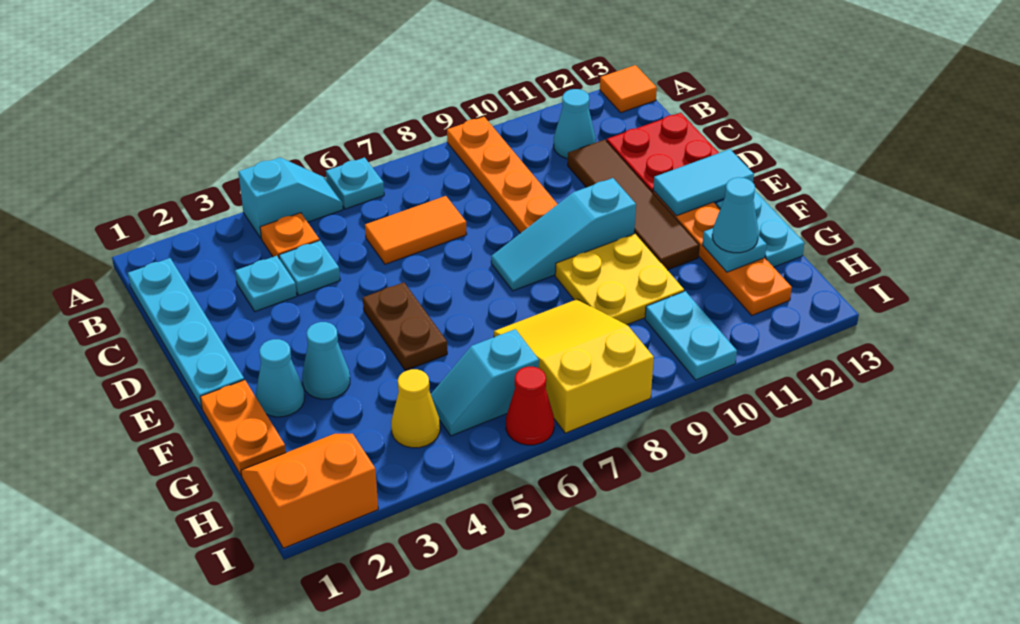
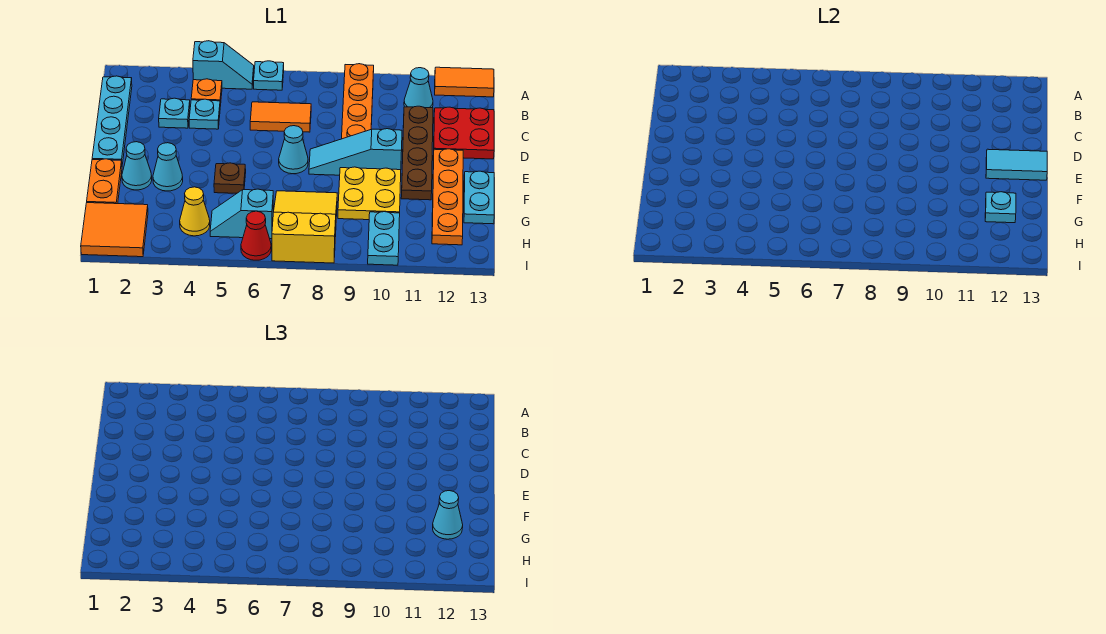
orange tile A13 level 1 -> orange tile A12:A13 level 1
brown tile C11:F11 level 1 -> brown plate C11:F11 level 1
brown plate E5:F5 level 1 -> brown plate F5 level 1
none -> cyan cone E7 level 1
orange slope H1:I2 level 1 top I -> orange tile H1:I2 level 1

